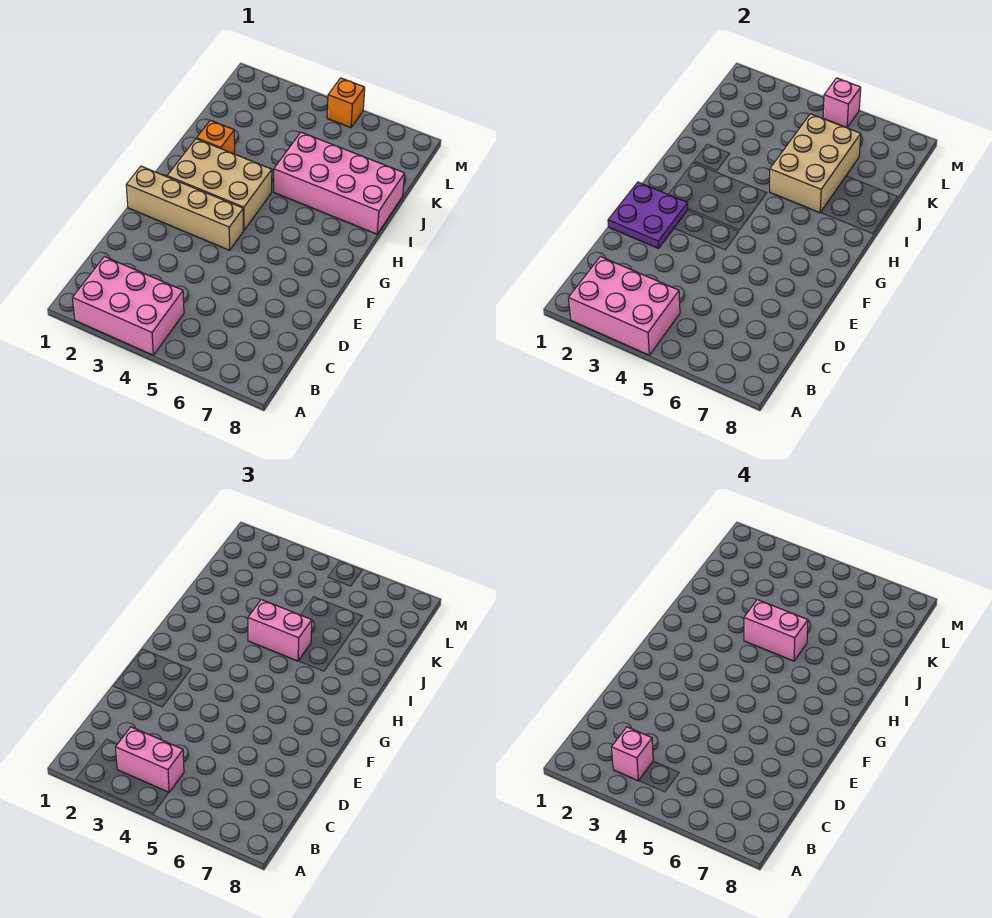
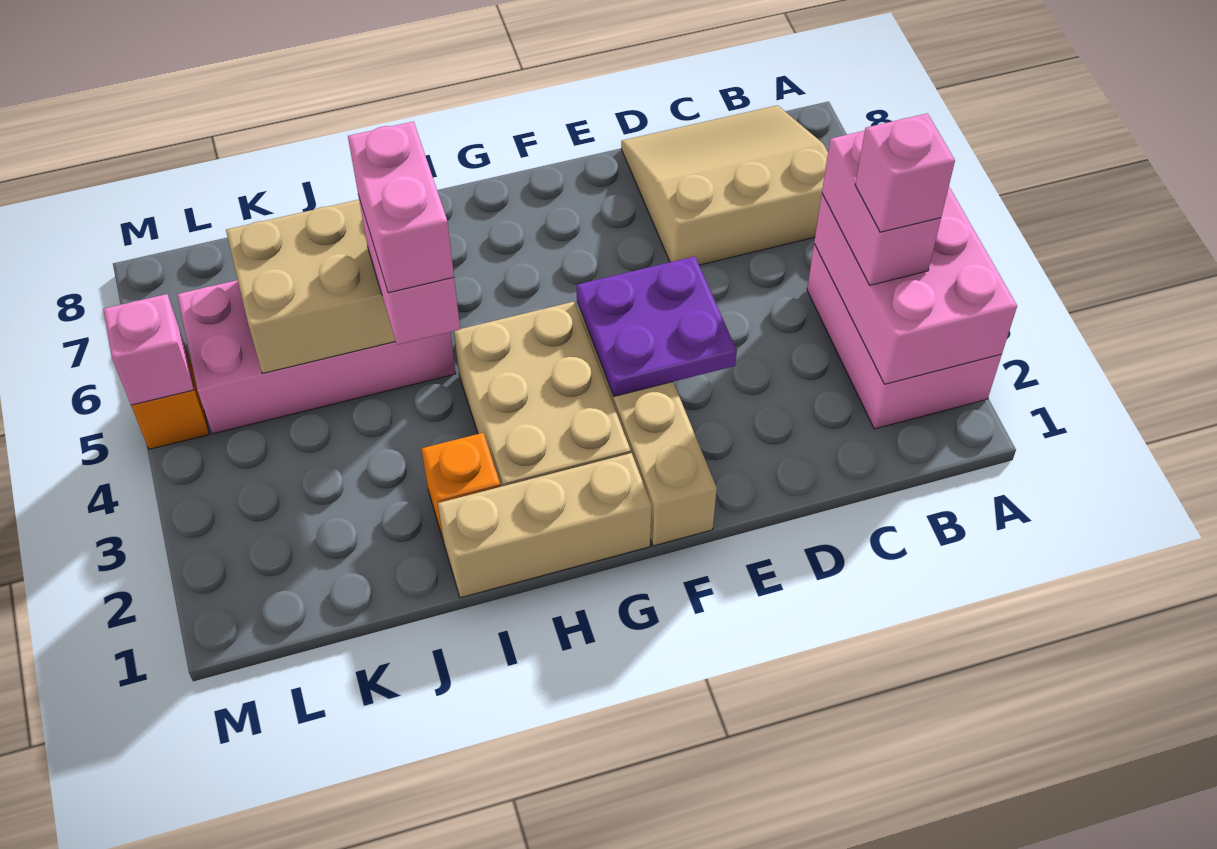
none -> tan slope B6:D8 level 1 top 6
purple plate E1:F2 level 2 -> purple plate E3:F4 level 2
none -> tan brick G1:I1 level 1
pink brick I5:J8 level 1 -> pink brick I5:L6 level 1

